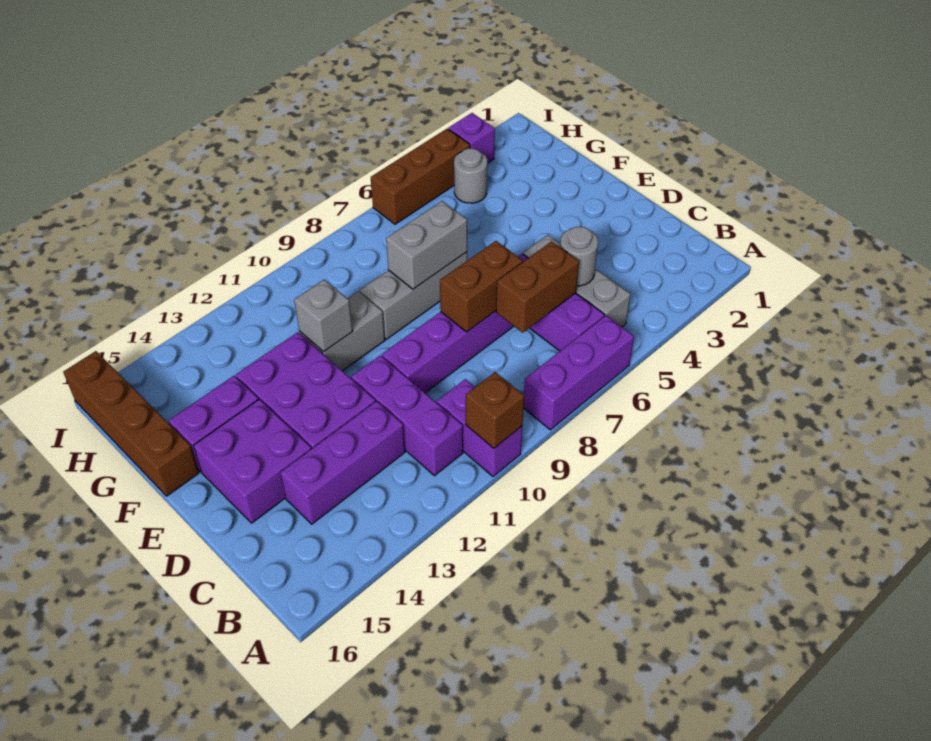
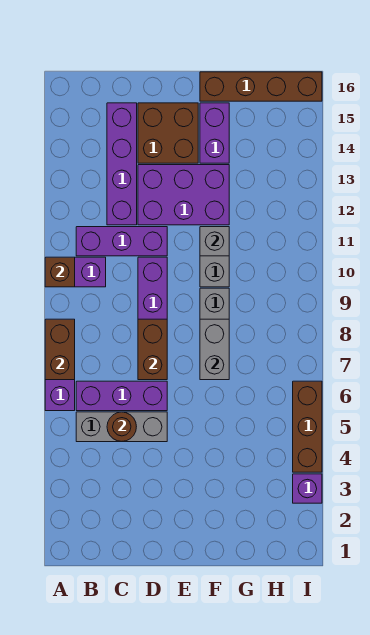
grey round brick C5 level 2 -> brown round brick C5 level 2
brown brick C6:C7 level 2 -> brown brick A7:A8 level 2
purple brick C12:C14 level 1 -> purple brick C12:C15 level 1
purple brick D14:E15 level 1 -> brown brick D14:E15 level 1
grey round brick H4 level 1 -> none

